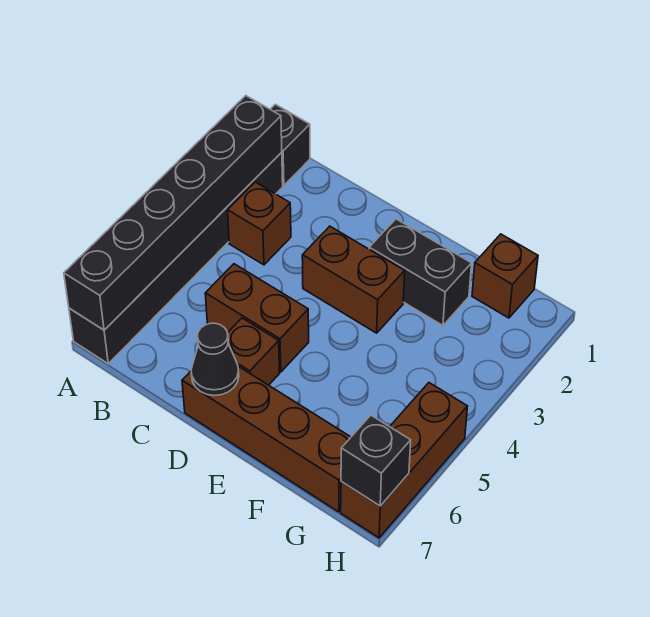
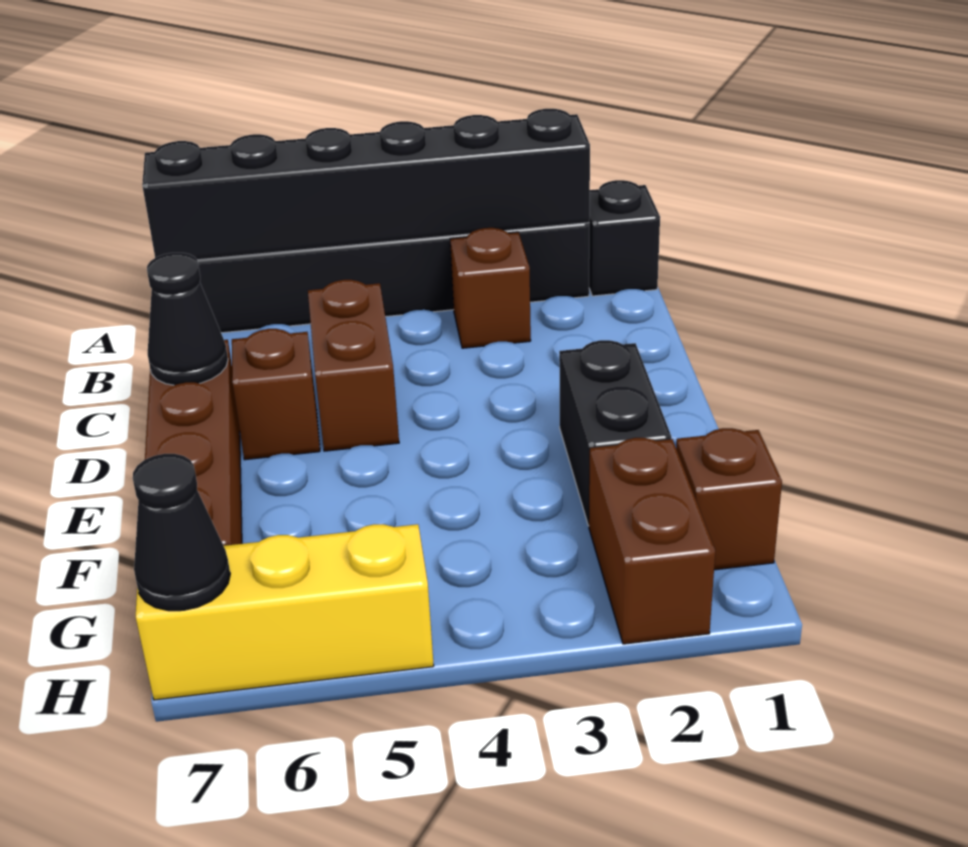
brown brick D3:E3 level 1 -> brown brick G2:H2 level 1
brown brick H5:H7 level 1 -> yellow brick H5:H7 level 1
black brick H7 level 2 -> black cone H7 level 2

